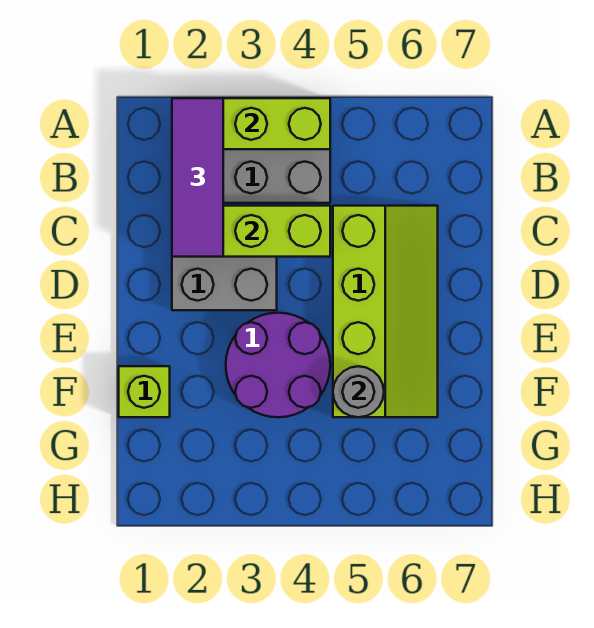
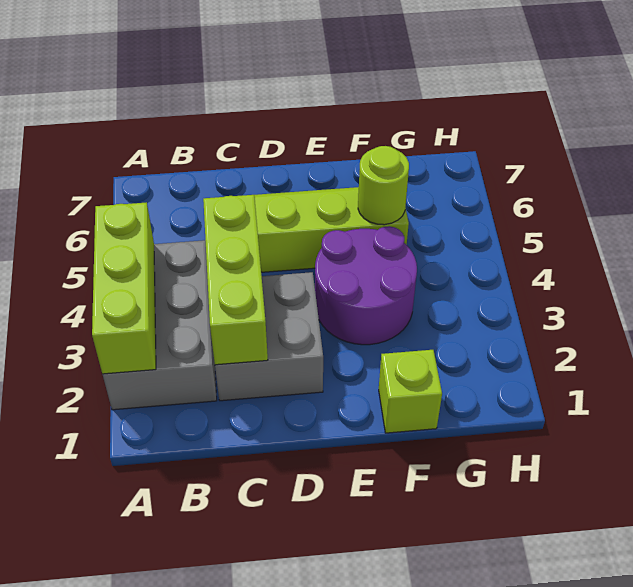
purple tile A2:C2 level 3 -> none
grey round brick F5 level 2 -> lime round brick F5 level 2

